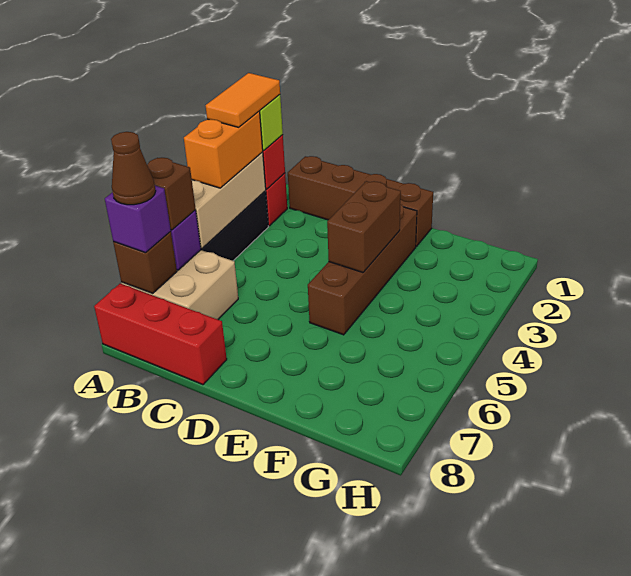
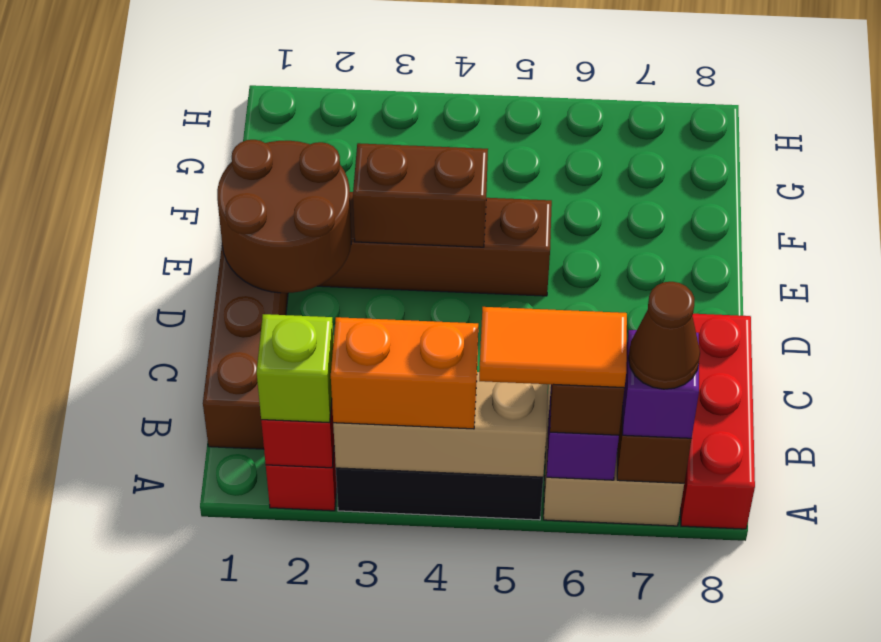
orange tile A2:A3 level 4 -> orange tile A5:A6 level 4
none -> brown round brick D1:E2 level 2

